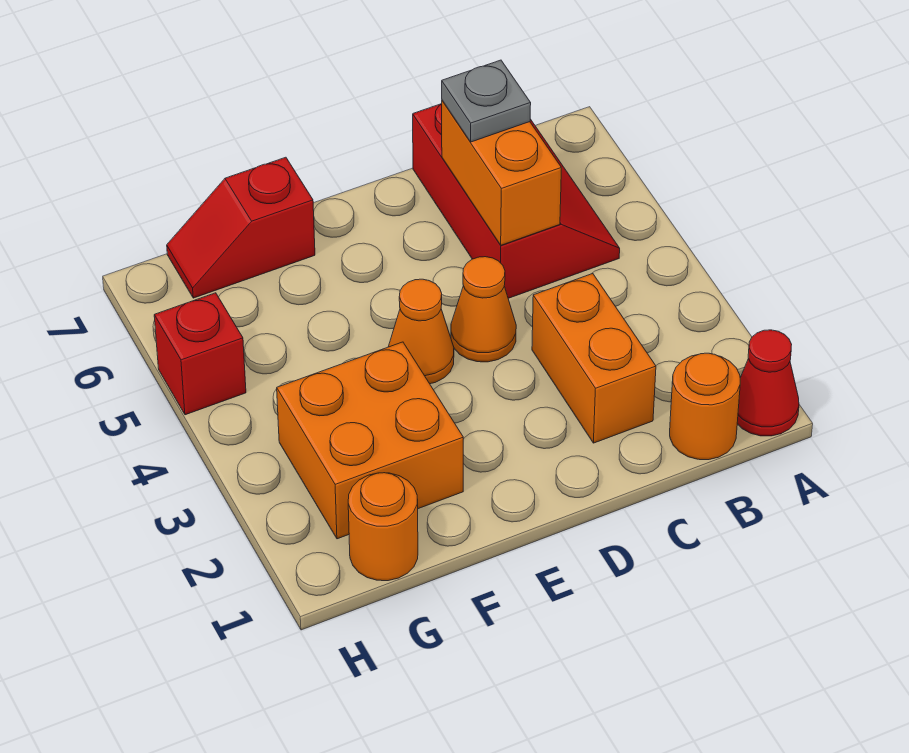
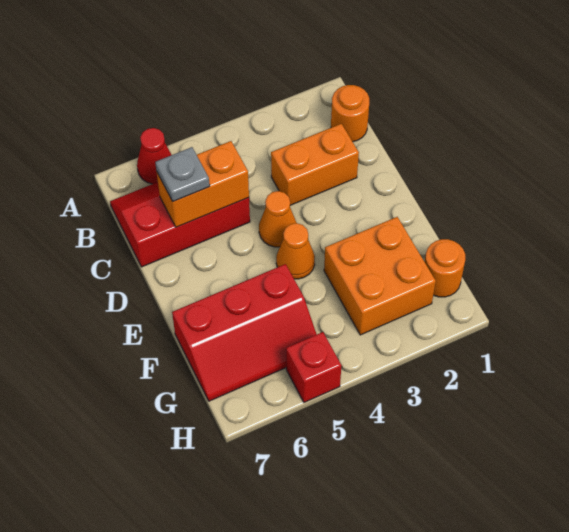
red cone A1 level 1 -> red cone A6 level 1
red slope F7:G7 level 1 top F -> red slope F5:G7 level 1 top F

